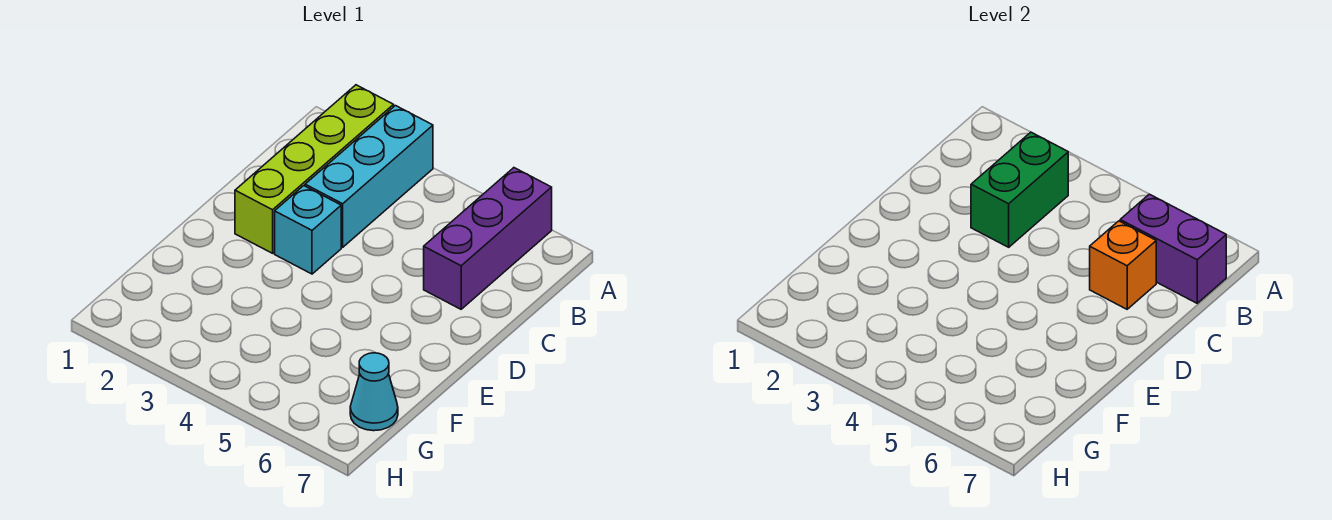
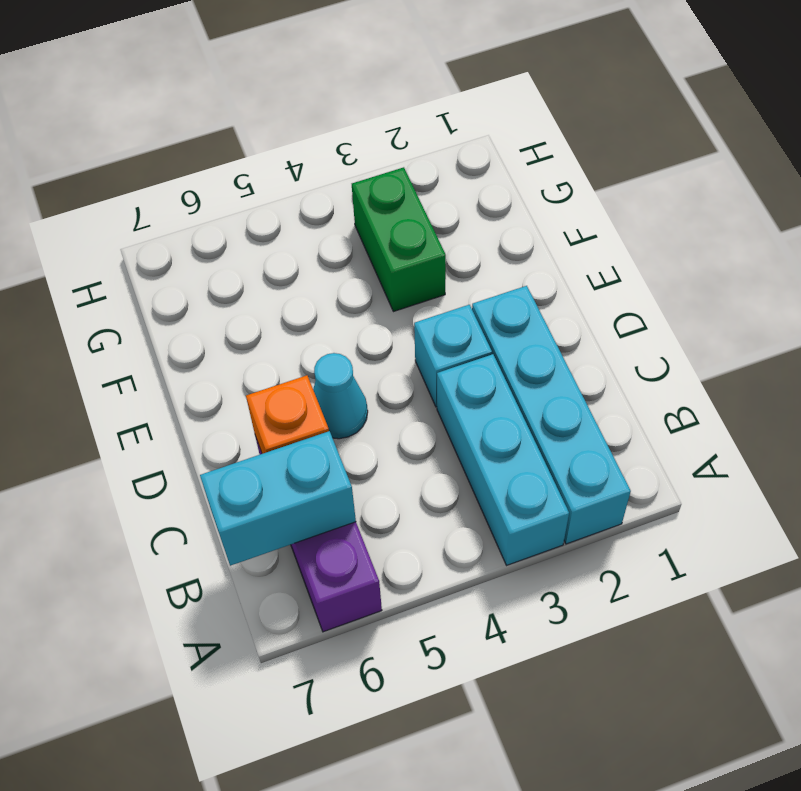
lime brick A2:D2 level 1 -> cyan brick A2:D2 level 1
green brick B3:C3 level 2 -> green brick F3:G3 level 1
purple brick B6:B7 level 2 -> cyan brick B6:B7 level 2
cyan cone G7 level 1 -> cyan cone D5 level 1

